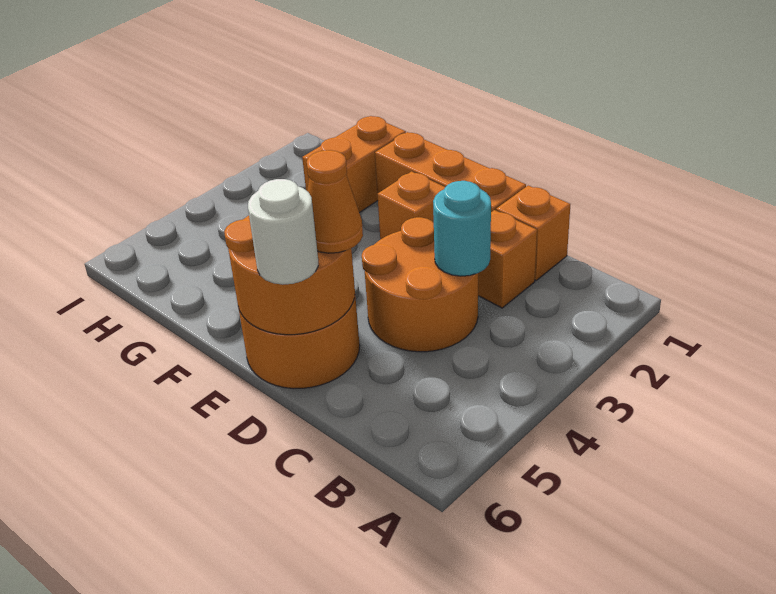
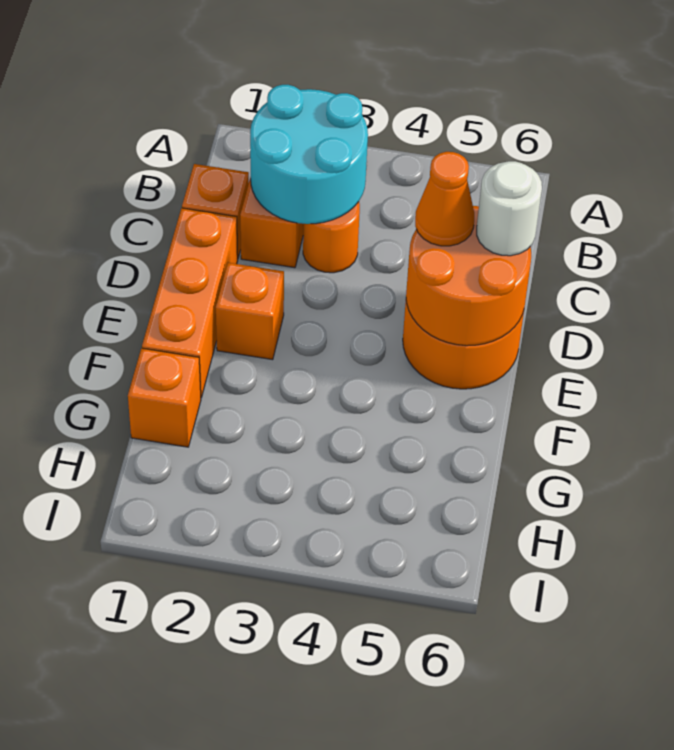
orange round brick C3:D4 level 1 -> orange round brick C3 level 1
cyan round brick C3 level 2 -> cyan round brick B2:C3 level 2
orange brick G1:G2 level 1 -> orange brick G1 level 1

